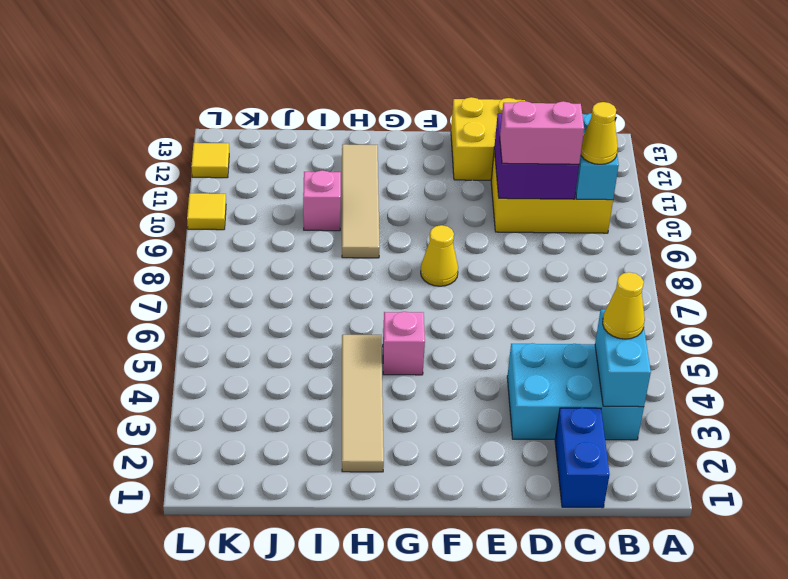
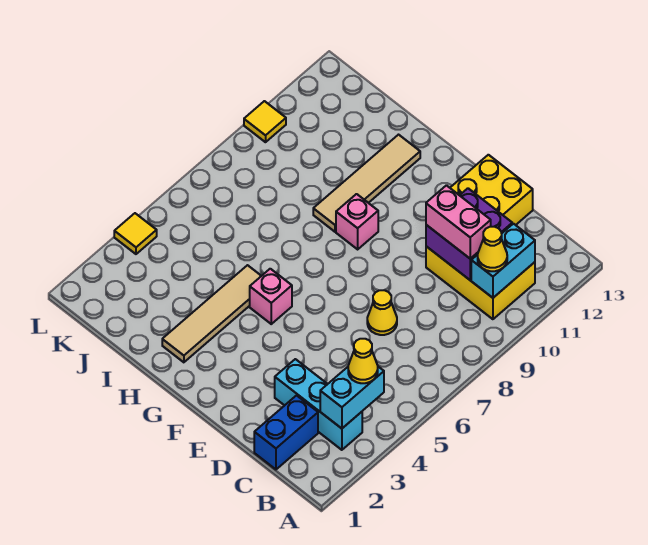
cyan brick B3:D4 level 1 -> cyan brick B3:D3 level 1
yellow cone F8 level 1 -> yellow cone D7 level 1
pink brick I10 level 1 -> pink brick G9 level 1
yellow tile L12 level 1 -> yellow tile L4 level 1

